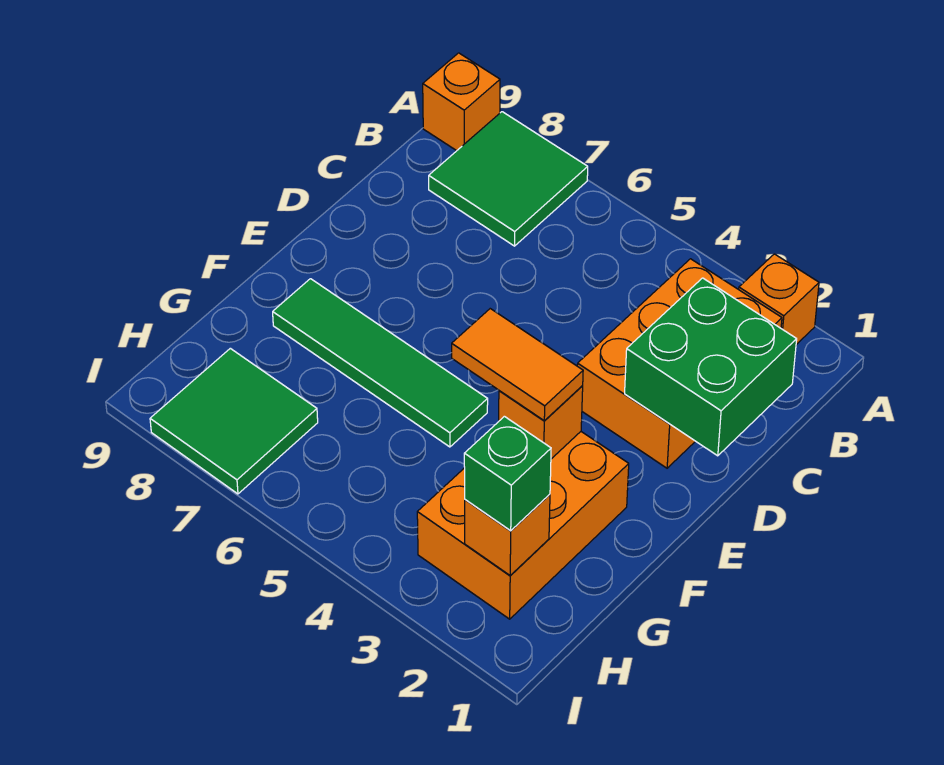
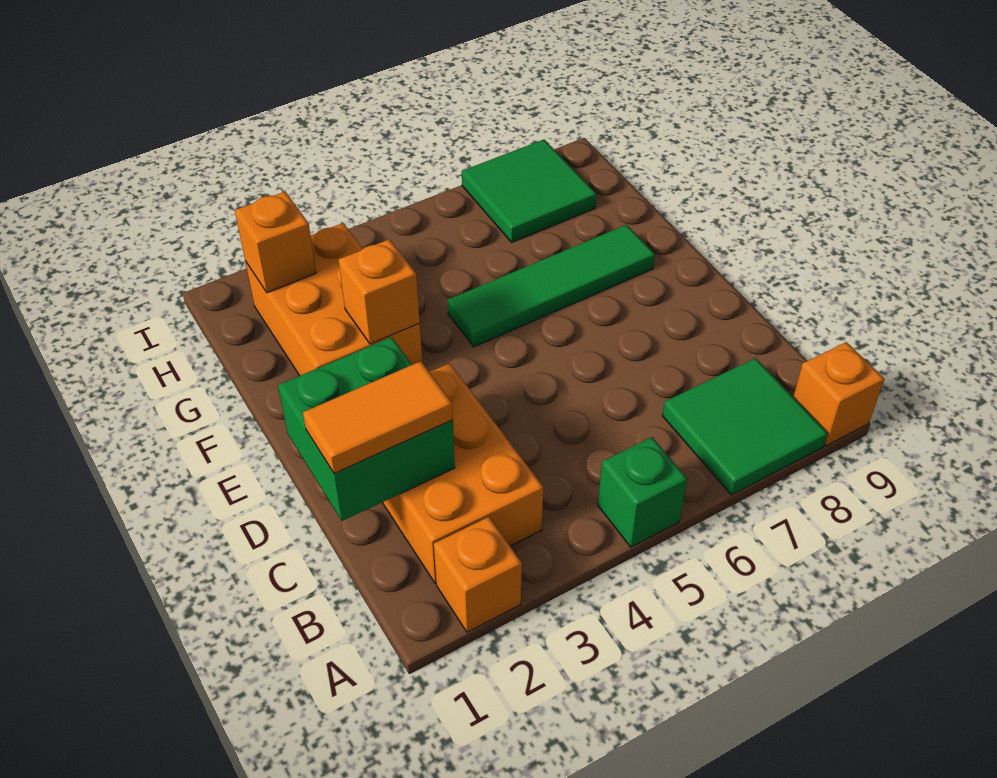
orange tile F3:F4 level 3 -> orange tile C1:C2 level 3
green brick H2 level 3 -> green brick A5 level 1

